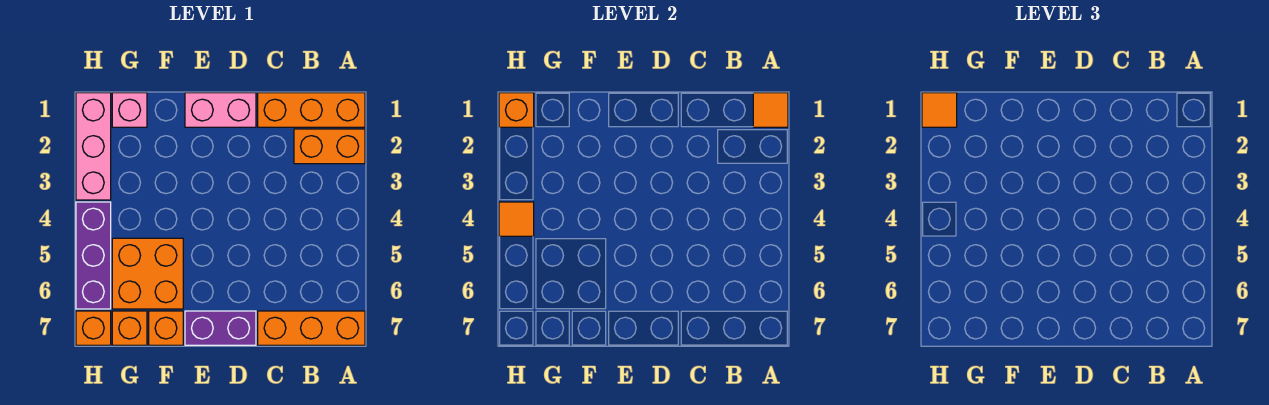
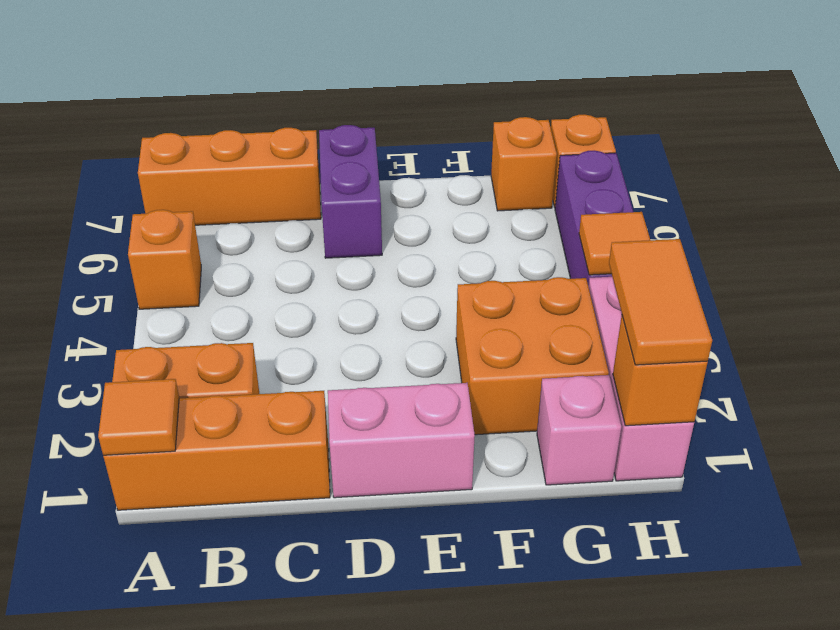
purple brick D7:E7 level 1 -> purple brick D6:D7 level 1
orange brick F5:G6 level 1 -> orange brick F2:G3 level 1
orange brick F7 level 1 -> orange brick A5 level 1
orange tile H1 level 3 -> orange tile H1:H2 level 3

